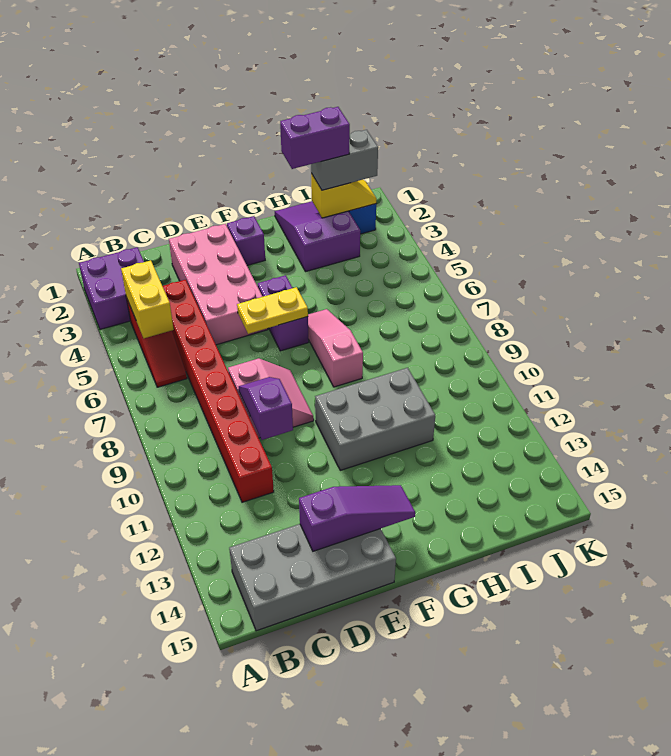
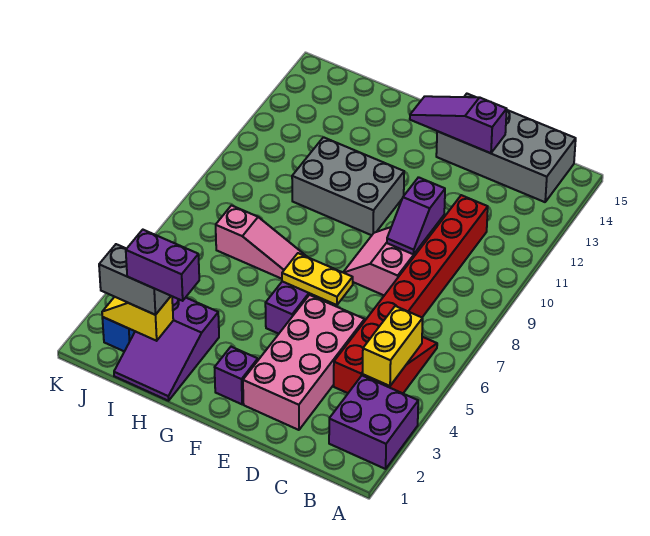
pink slope G6:G8 level 1 top 8 -> pink slope G7:I7 level 1 top I

